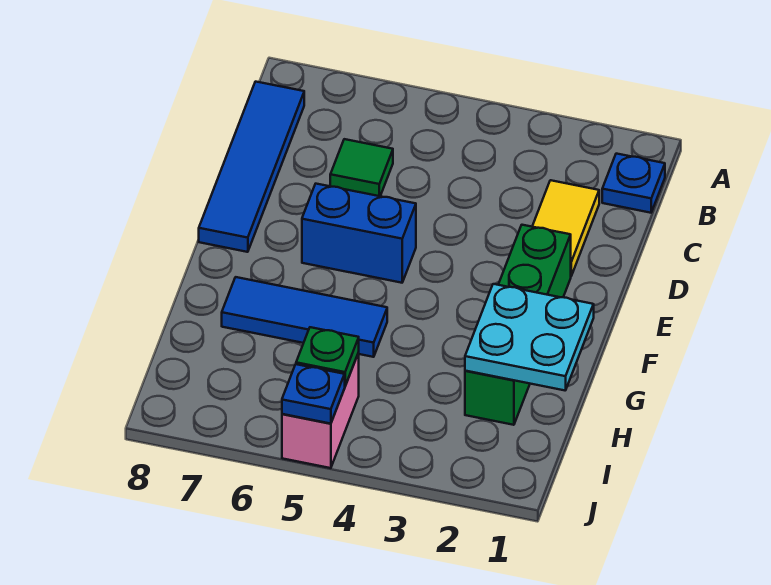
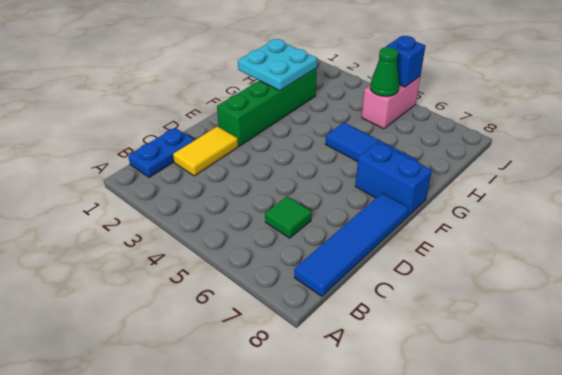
blue plate B1 level 1 -> blue plate B1:C1 level 1
blue brick E5:E6 level 1 -> blue brick F7:F8 level 1
green plate I5 level 2 -> green cone I5 level 2
blue plate J5 level 2 -> blue brick J5 level 2

